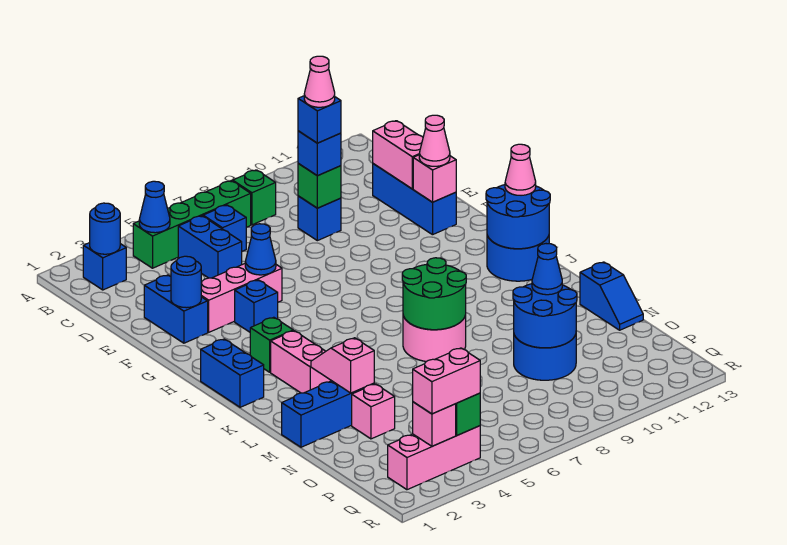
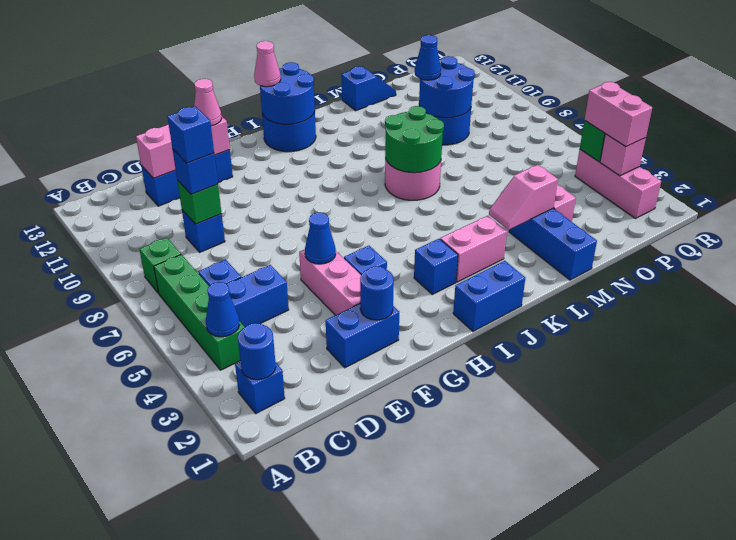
pink cone D9 level 5 -> none
green brick I3 level 1 -> blue brick I3 level 1

